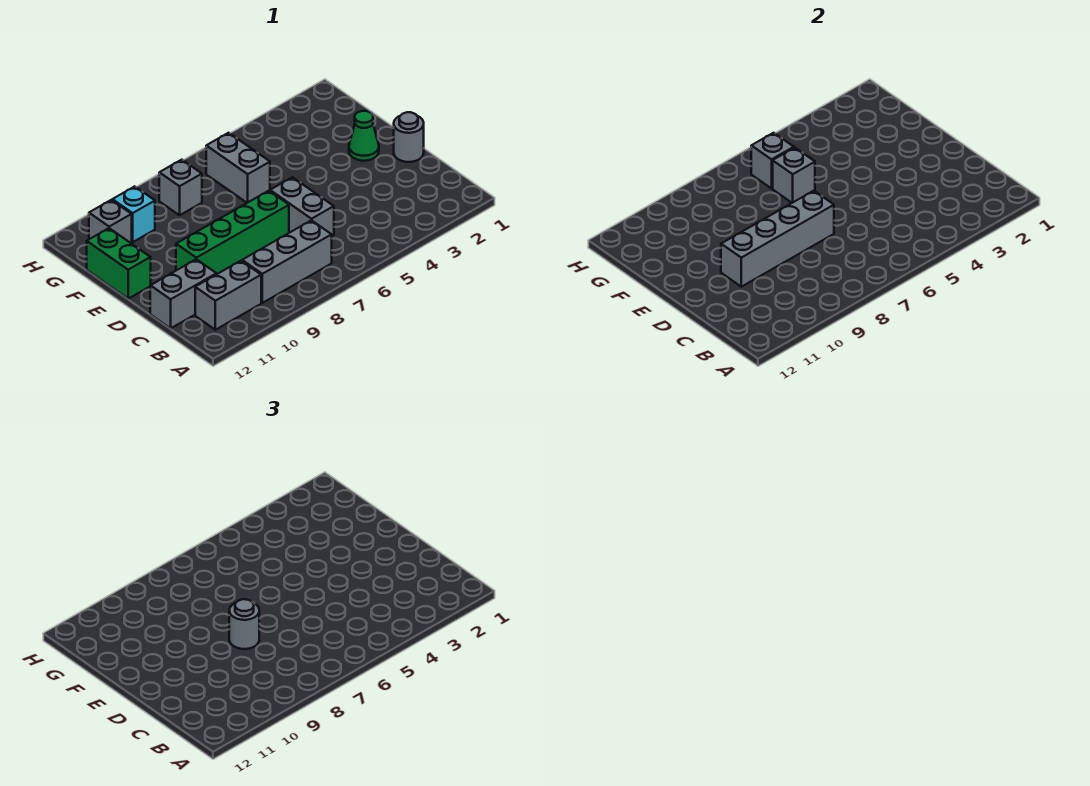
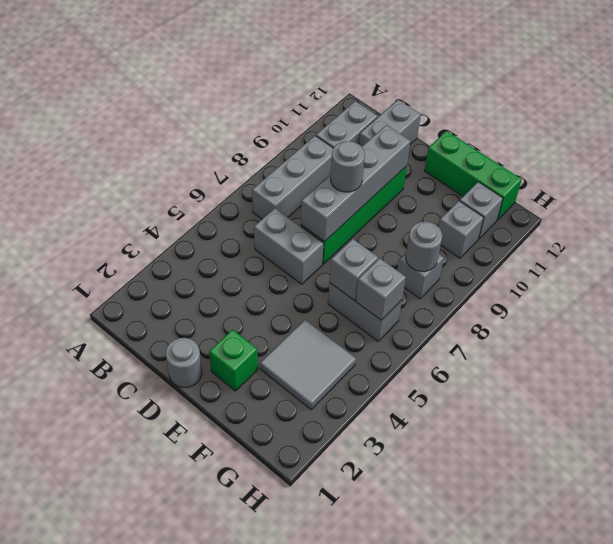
green cone E2 level 1 -> green brick E2 level 1
green brick E12:F12 level 1 -> green brick E12:G12 level 1
none -> grey tile F3:G4 level 1
none -> grey round brick G8 level 2
cyan brick G10 level 1 -> grey brick G10 level 1

